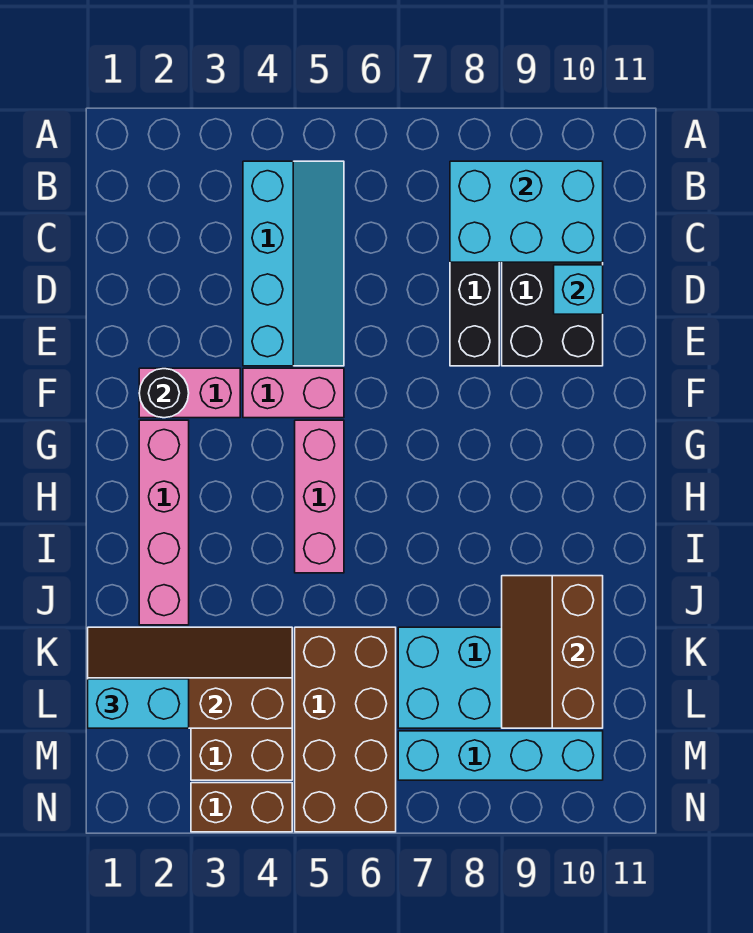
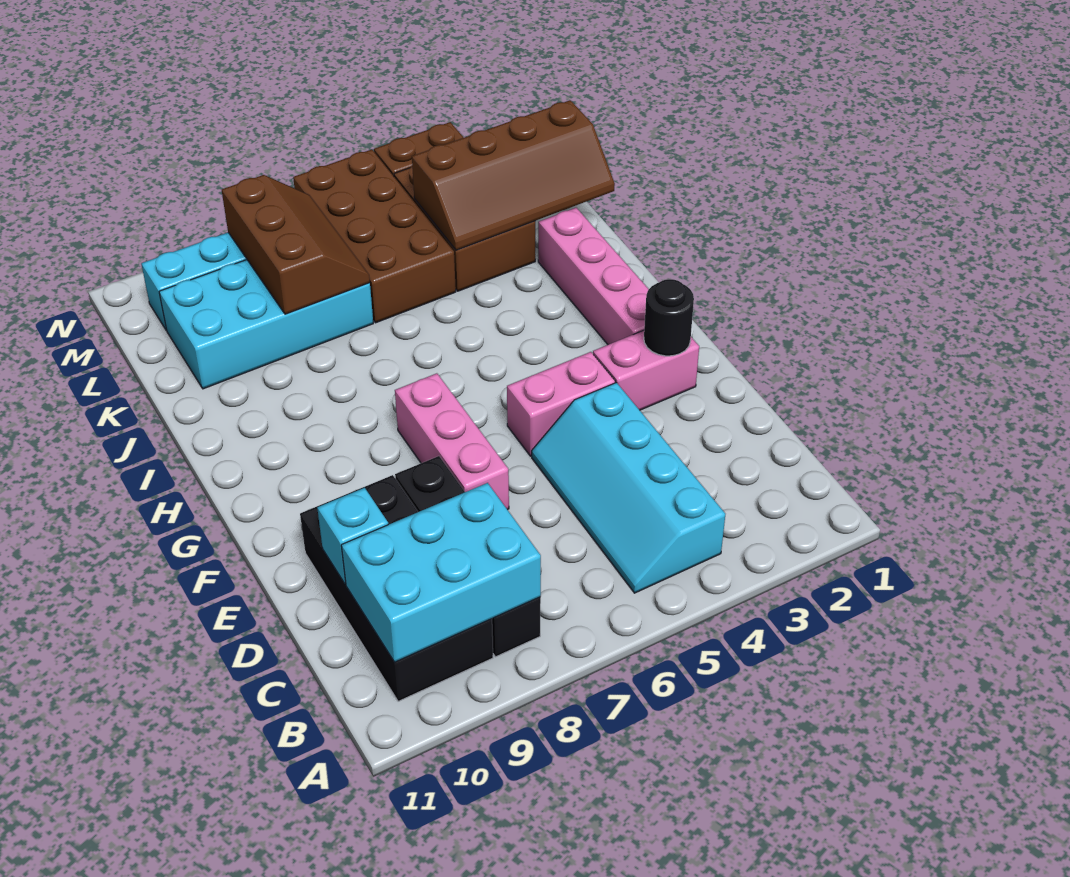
pink brick G5:I5 level 1 -> pink brick E7:G7 level 1
brown slope J9:L10 level 2 top 10 -> brown slope K7:M8 level 2 top 8
cyan brick L1:L2 level 3 -> none

